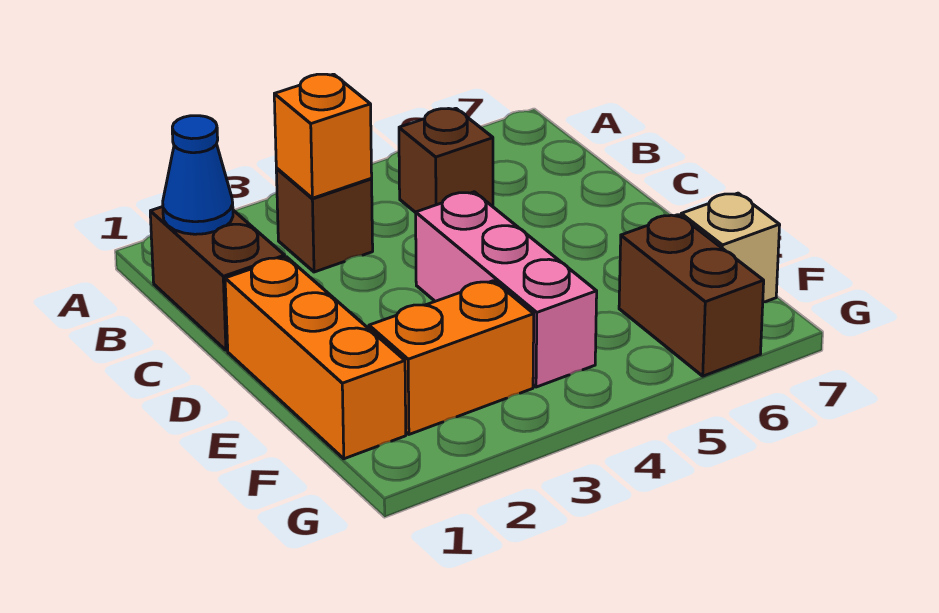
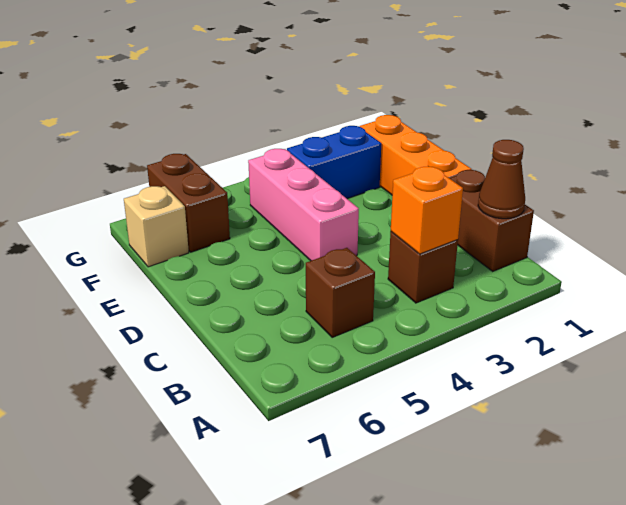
blue cone B1 level 2 -> brown cone B1 level 2
orange brick F2:F3 level 1 -> blue brick F2:F3 level 1

